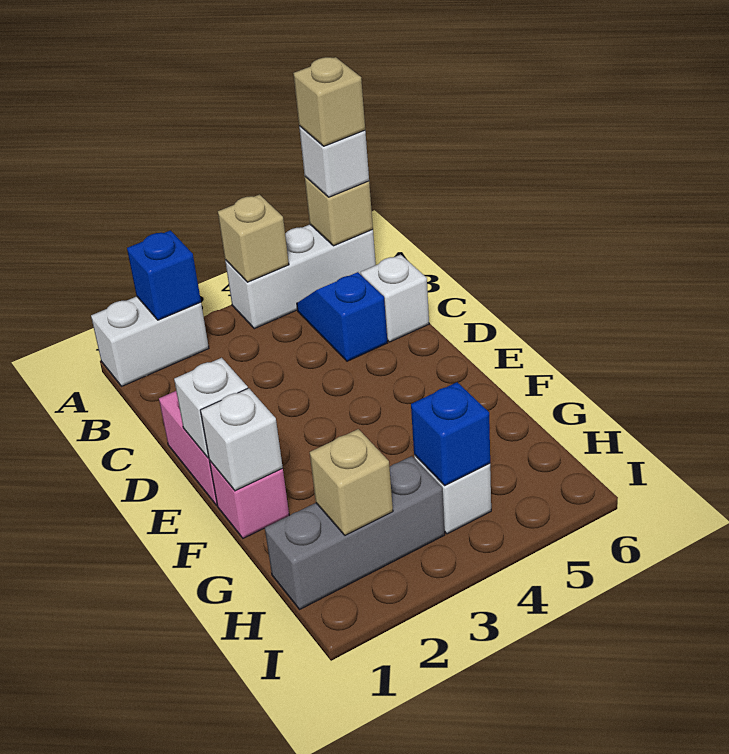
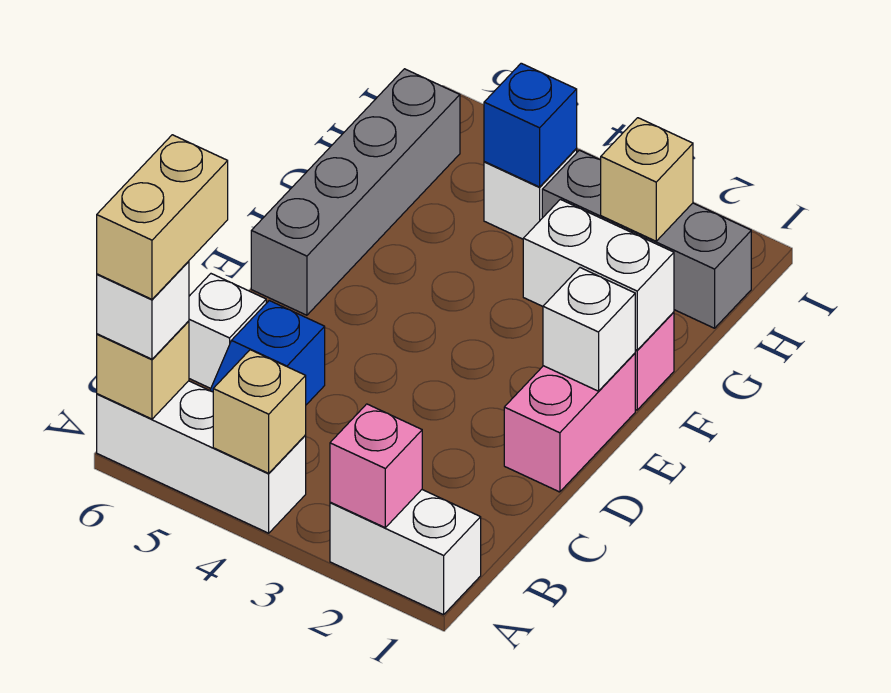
blue brick A2 level 2 -> pink brick A2 level 2
tan brick A6 level 4 -> tan brick A6:B6 level 4
none -> grey brick E6:H6 level 1
white brick F1 level 2 -> white brick F1:F2 level 2

